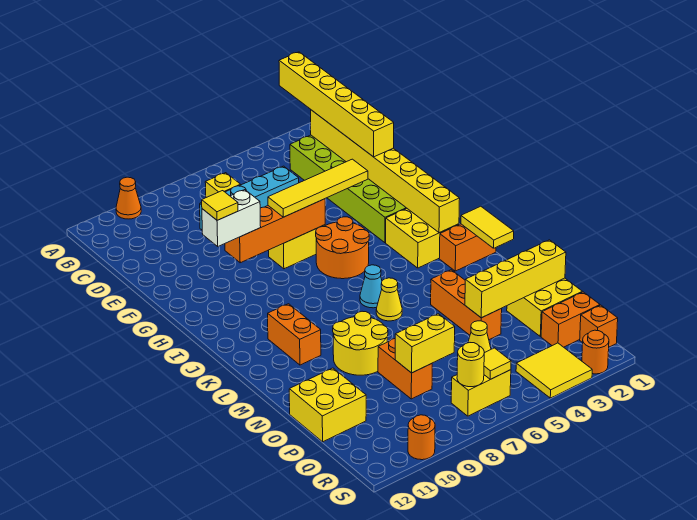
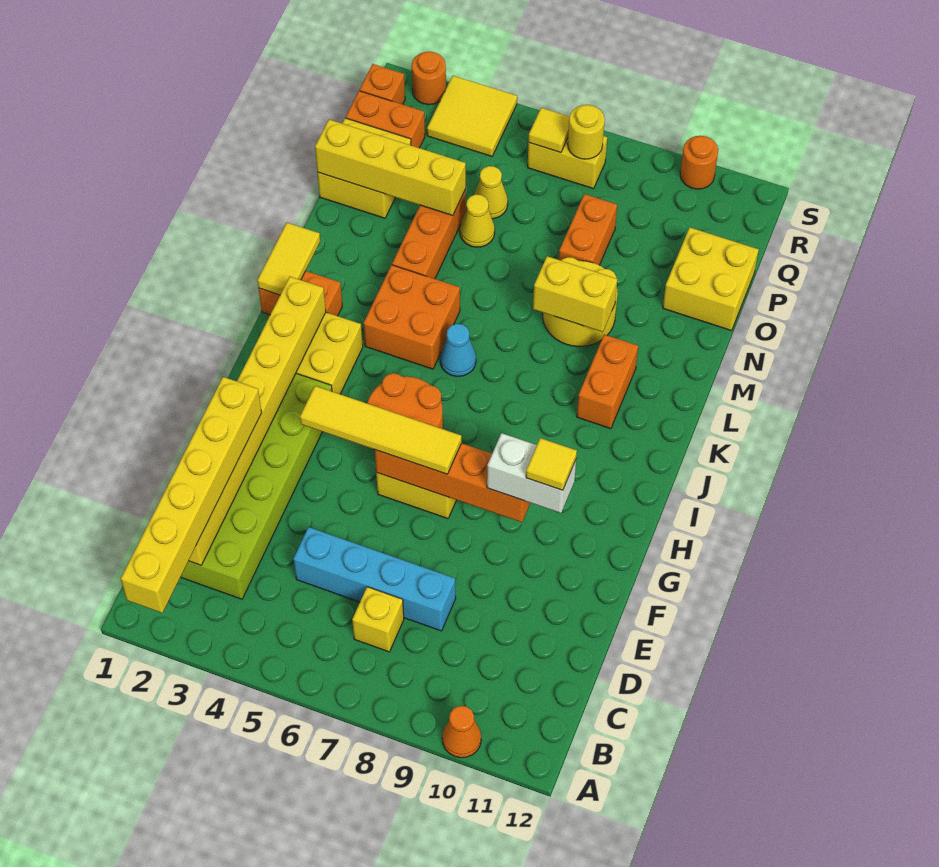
none -> orange brick K4:L5 level 1
yellow cone L6 level 1 -> yellow cone O5 level 1
yellow brick P7:P8 level 2 -> yellow brick M8:M9 level 2

